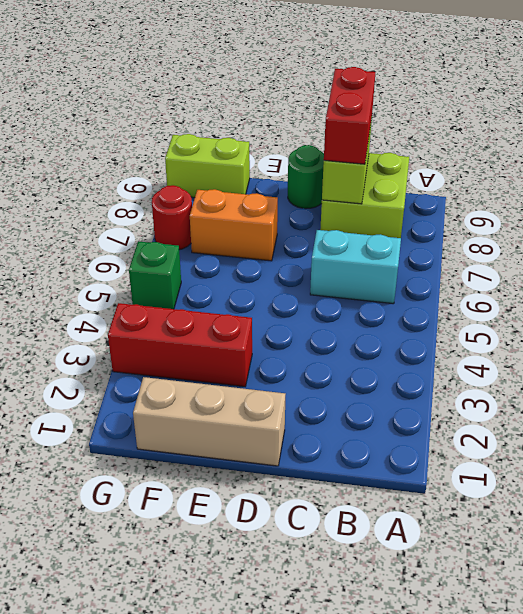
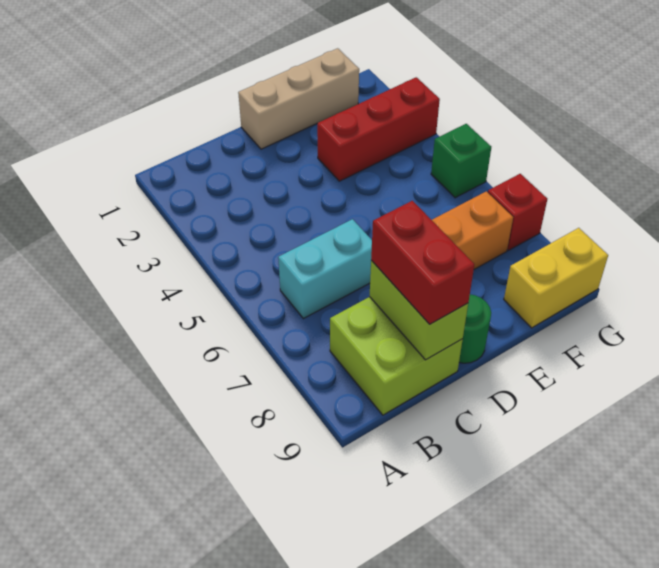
lime brick F9:G9 level 1 -> yellow brick F9:G9 level 1
red round brick G7 level 1 -> red brick G7 level 1

